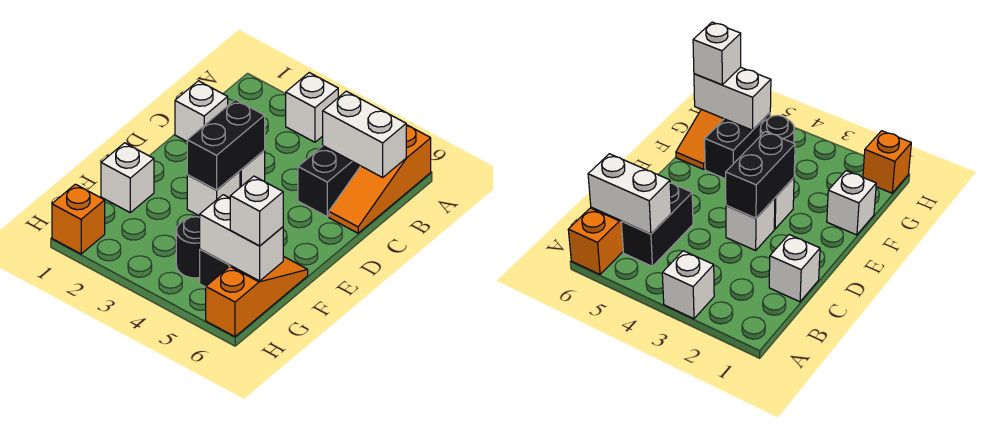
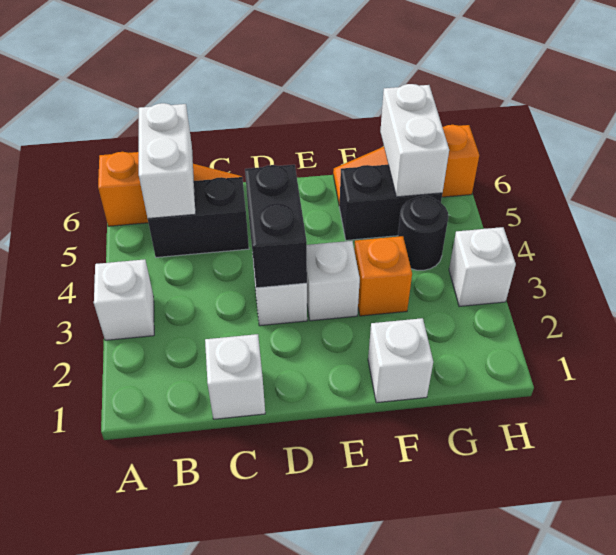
black brick D3:E3 level 2 -> black brick D3:D4 level 2
white brick G6 level 3 -> white brick H3 level 1
orange brick H1 level 1 -> orange brick F3 level 1

